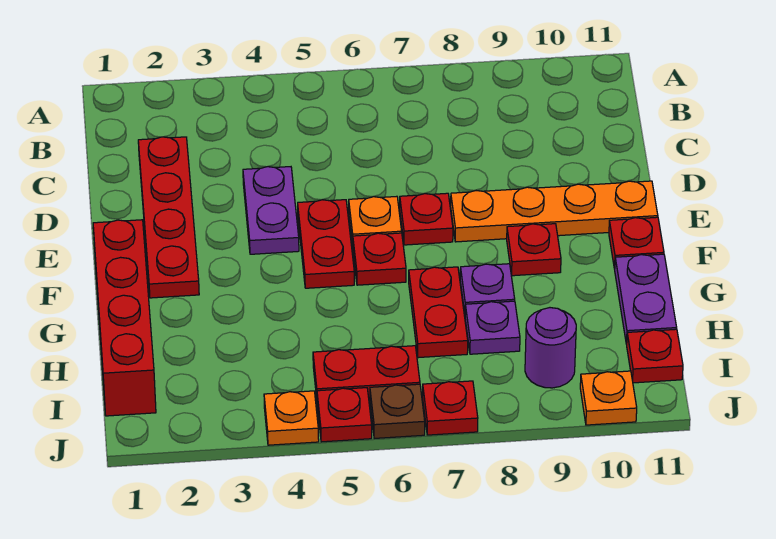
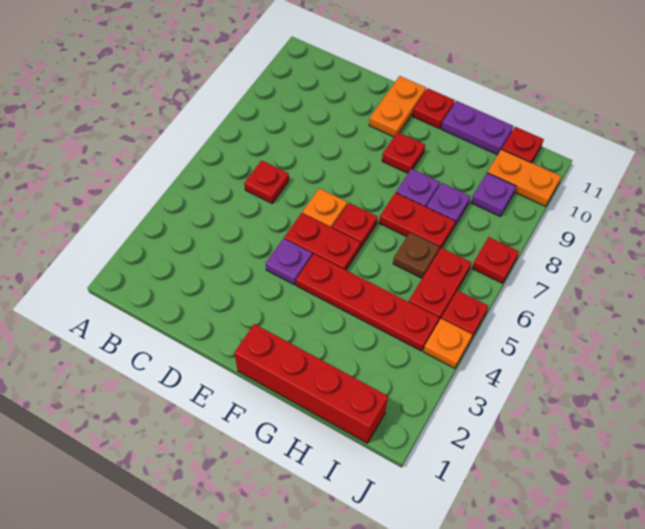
red plate C2:F2 level 1 -> red plate F4:I4 level 1
purple plate D4:E4 level 1 -> purple plate E4 level 1
red plate E7 level 1 -> red plate C6 level 1
orange plate E8:E11 level 1 -> orange plate E10:E11 level 1
purple round brick I9 level 1 -> purple plate I9 level 1
brown plate J6 level 1 -> brown plate H6 level 1
orange plate J10 level 1 -> orange plate I10:J10 level 1

